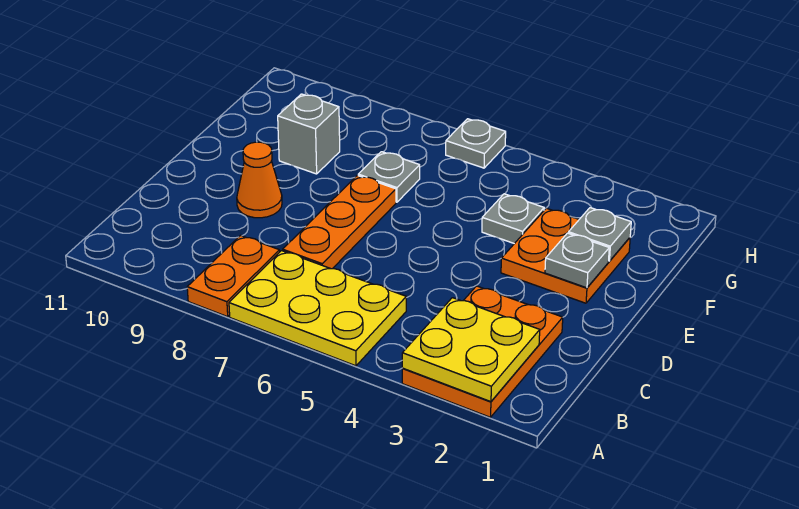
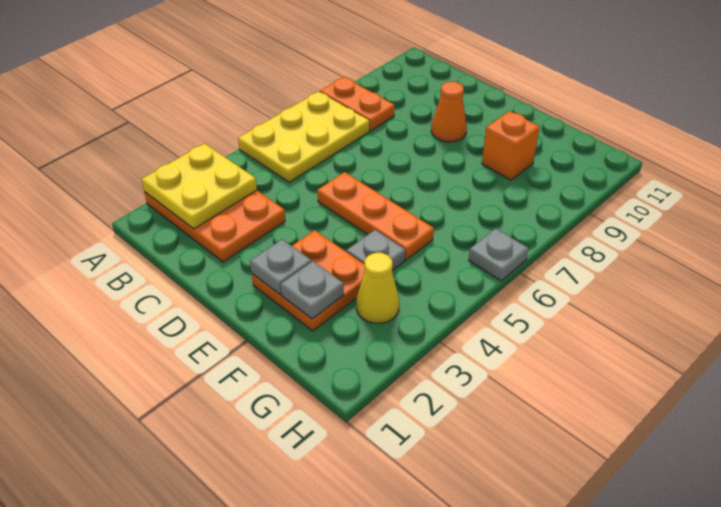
orange plate C7:E7 level 1 -> orange plate D5:F5 level 1
grey plate F7 level 1 -> none
grey brick F9 level 1 -> orange brick F9 level 1
none -> yellow cone G3 level 1

